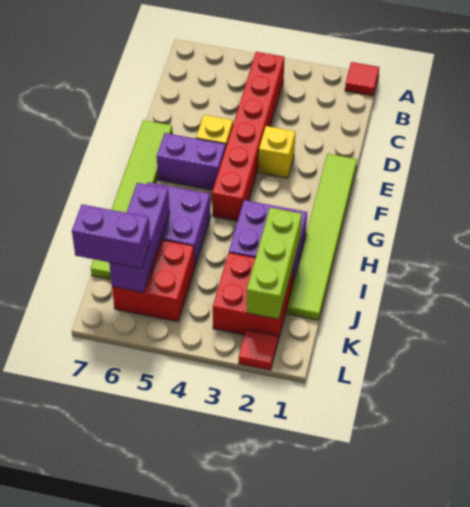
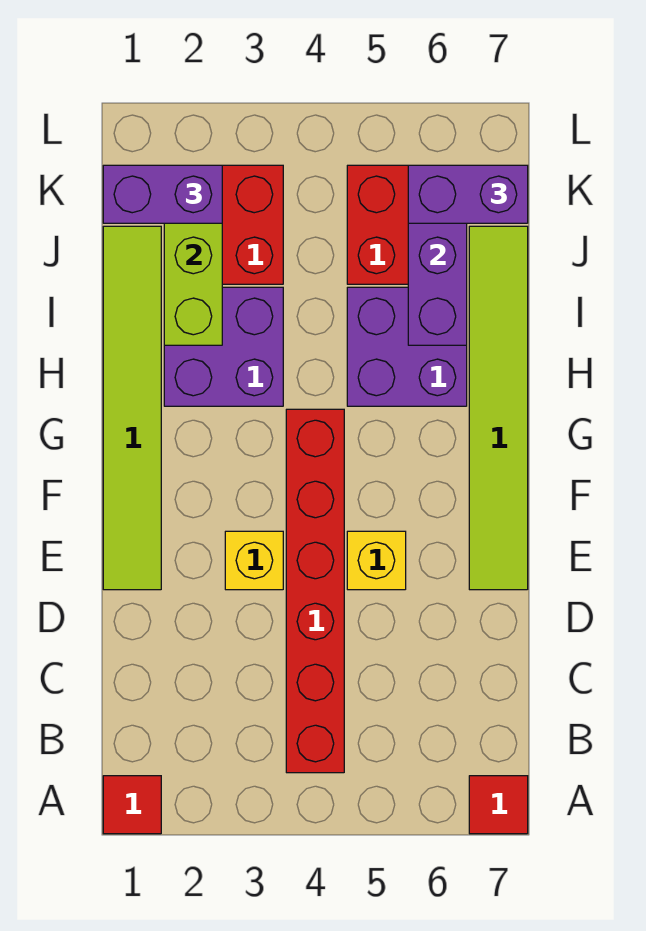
purple brick F5:F6 level 1 -> purple brick K1:K2 level 3
red tile L2 level 1 -> red tile A7 level 1

